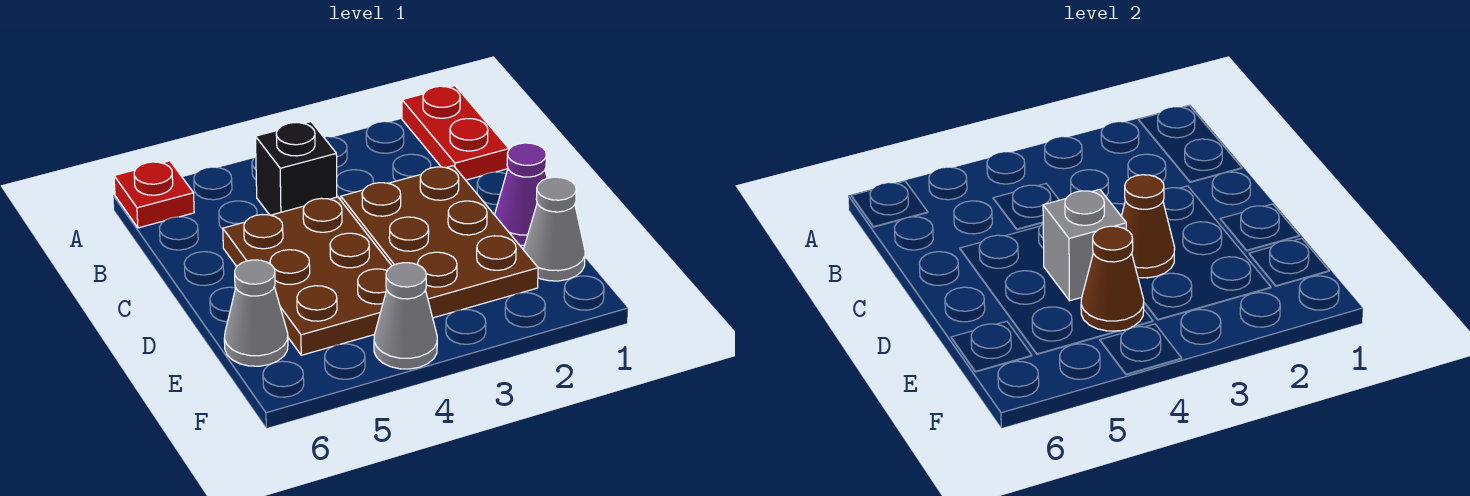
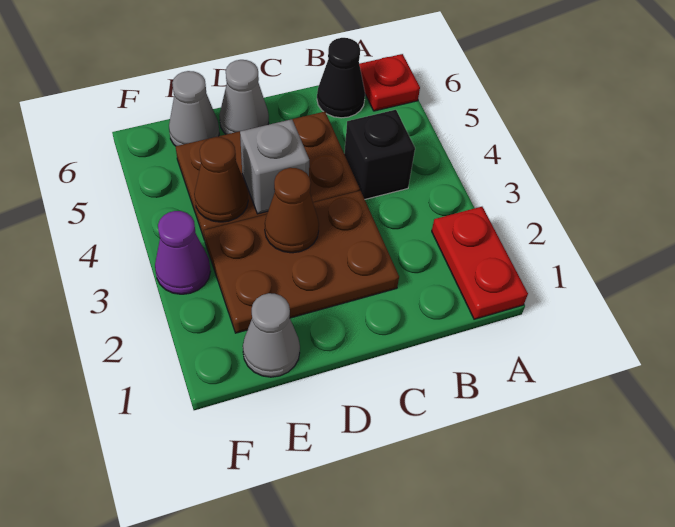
red plate A1:B1 level 1 -> red plate A1:A2 level 1
none -> black cone B6 level 1
purple cone D1 level 1 -> purple cone F3 level 1
grey cone F4 level 1 -> grey cone D6 level 1

